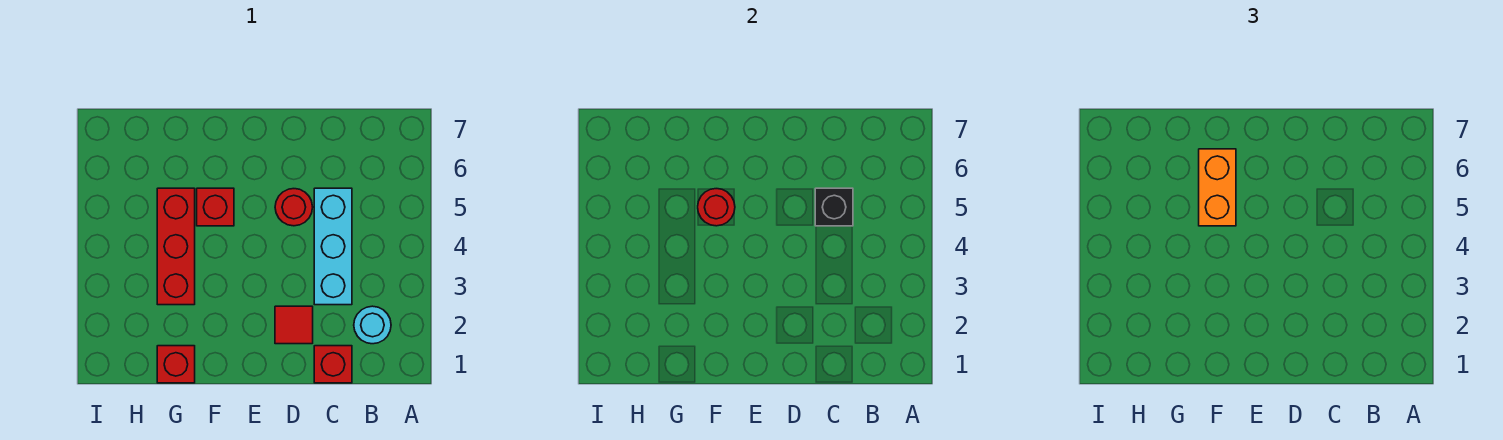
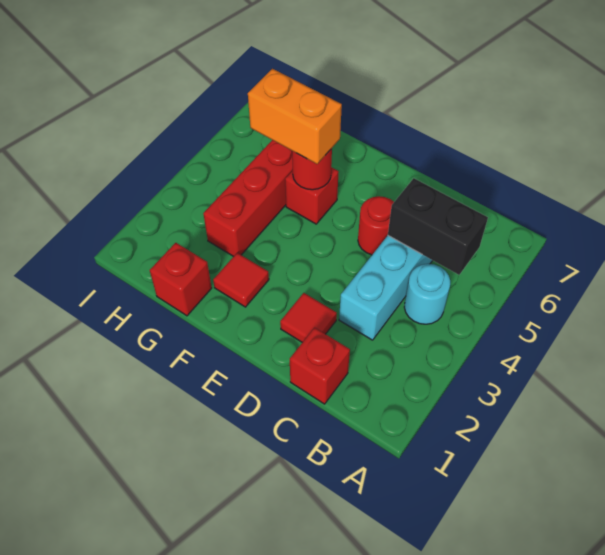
cyan round brick B2 level 1 -> cyan round brick B4 level 1
black brick C5 level 2 -> black brick B5:C5 level 2
none -> red tile F2 level 1
orange brick F5:F6 level 3 -> orange brick F5:G5 level 3

